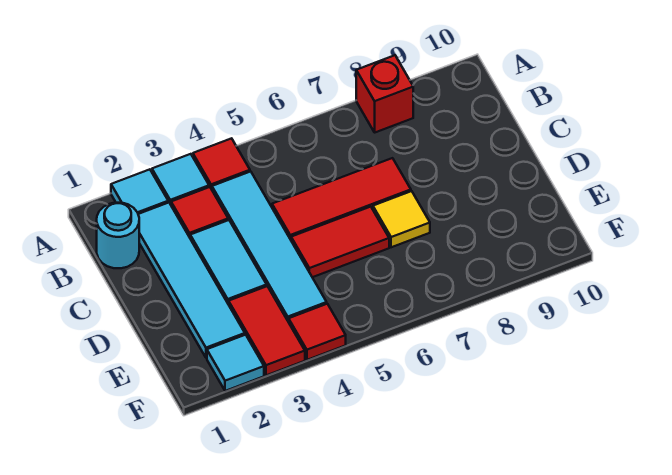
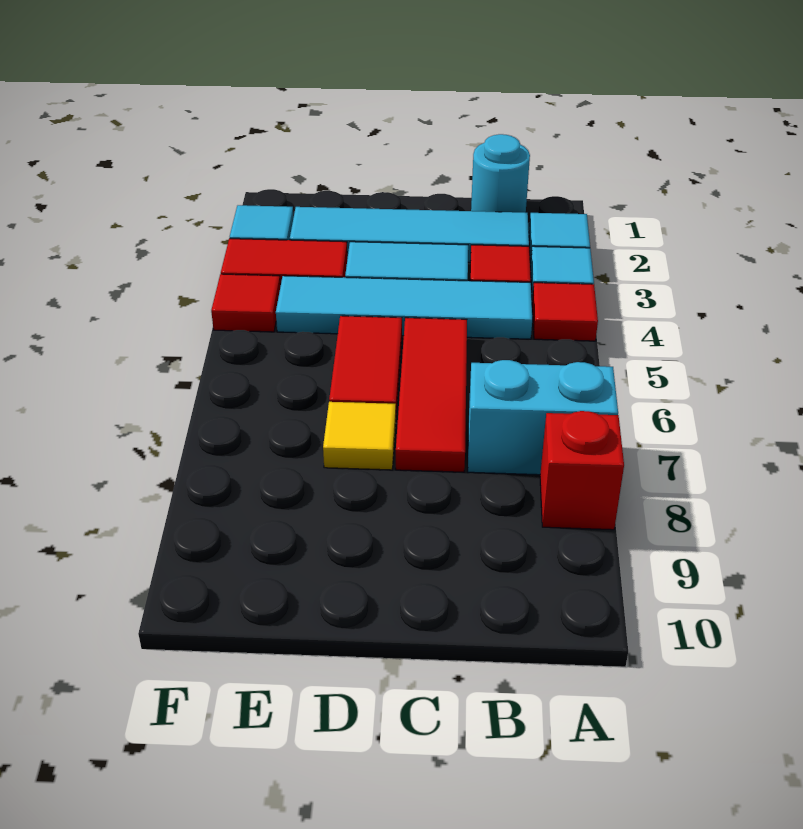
none -> cyan brick A7:B7 level 1

